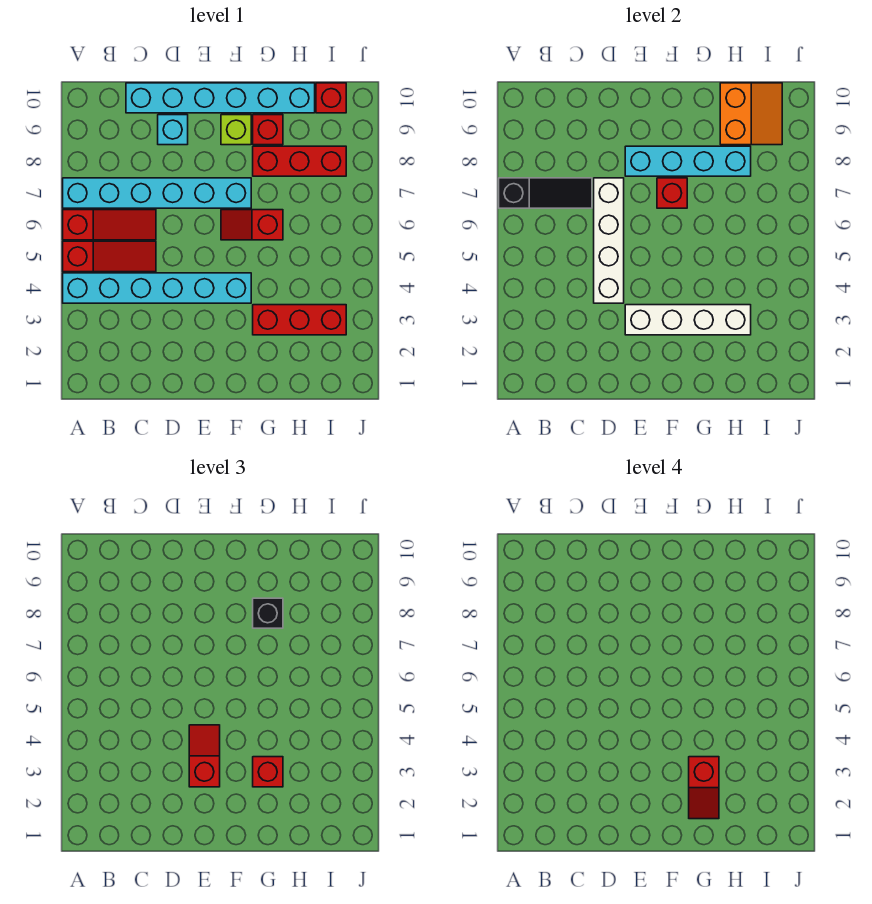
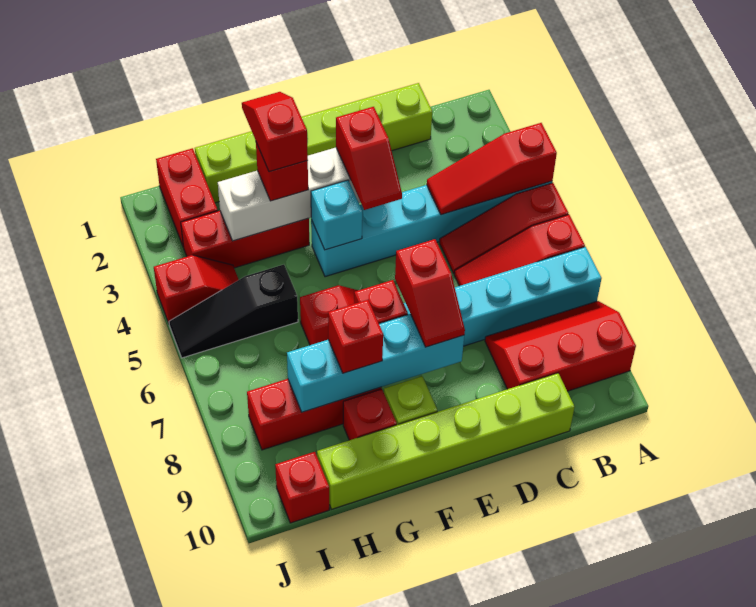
none -> red slope A4:C4 level 2 top A
black slope A7:C7 level 2 top A -> black slope H5:J5 level 1 top H
none -> red slope A8:C9 level 1 top 9
none -> lime brick C1:H1 level 1
cyan brick C10:H10 level 1 -> lime brick C10:H10 level 1
white brick D4:D7 level 2 -> none
cyan brick D9 level 1 -> cyan brick F4 level 2
none -> red slope E7:E8 level 3 top 7
black brick G8 level 3 -> red brick G8 level 3
orange slope H9:I10 level 2 top H -> none
none -> red brick I1:I2 level 1
none -> red slope I4:J4 level 1 top J

